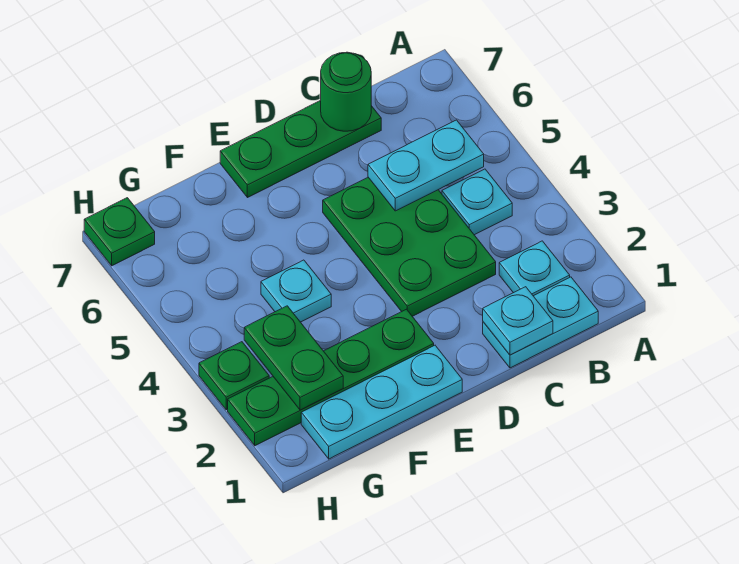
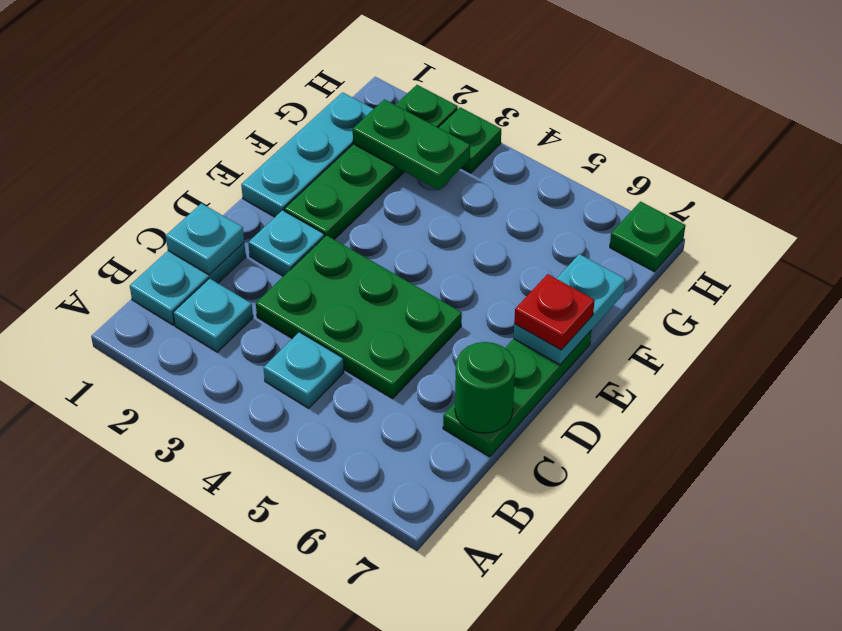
cyan plate B5:C5 level 2 -> cyan plate E7:F7 level 2
none -> red plate E7 level 3
cyan plate F4 level 1 -> cyan plate D2 level 1

